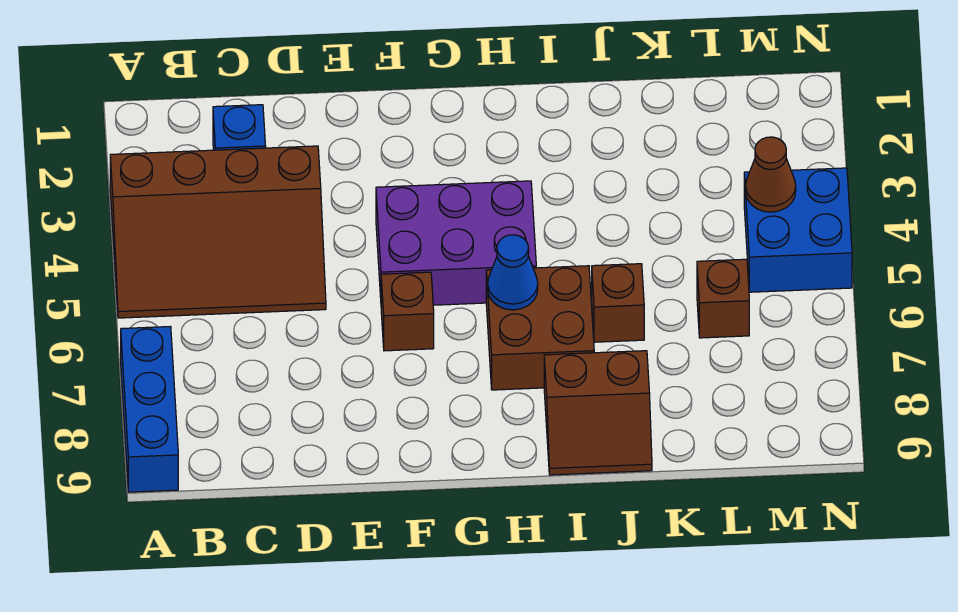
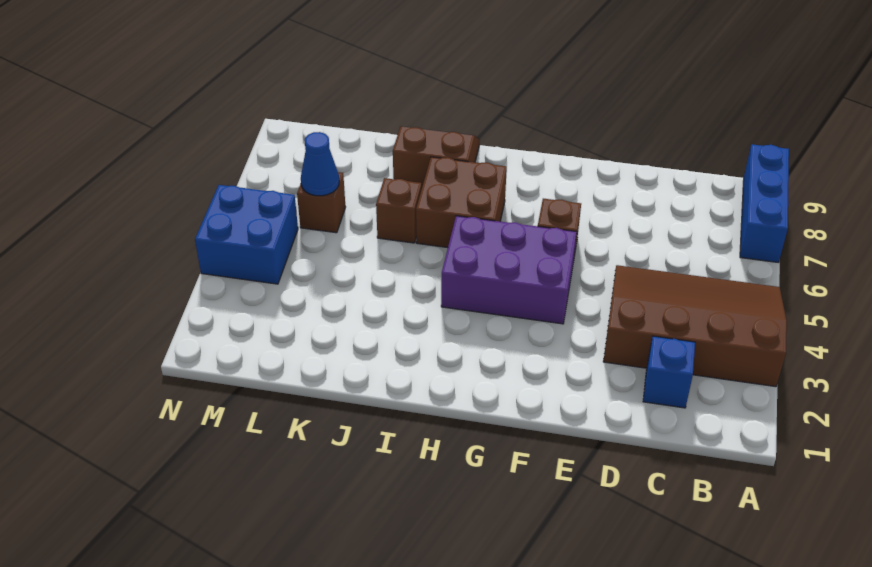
blue cone H6 level 2 -> blue cone L6 level 2
brown cone M4 level 2 -> none

